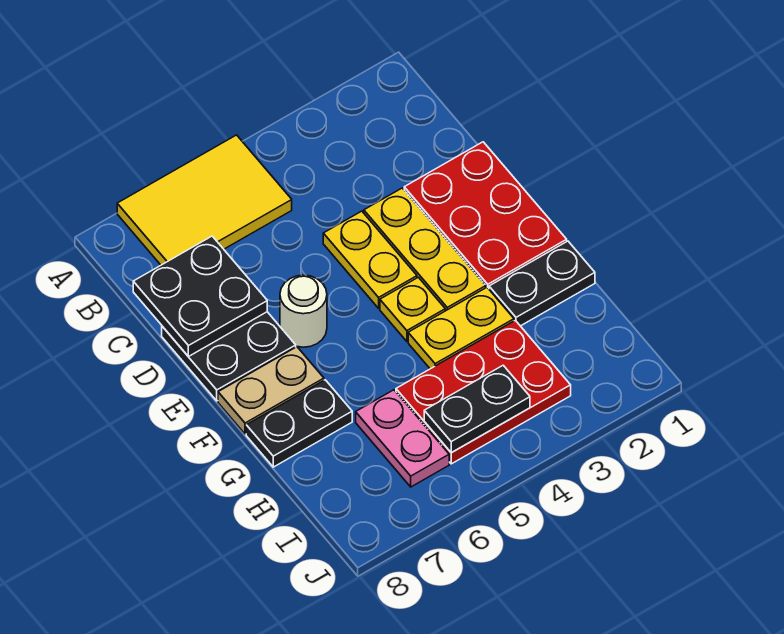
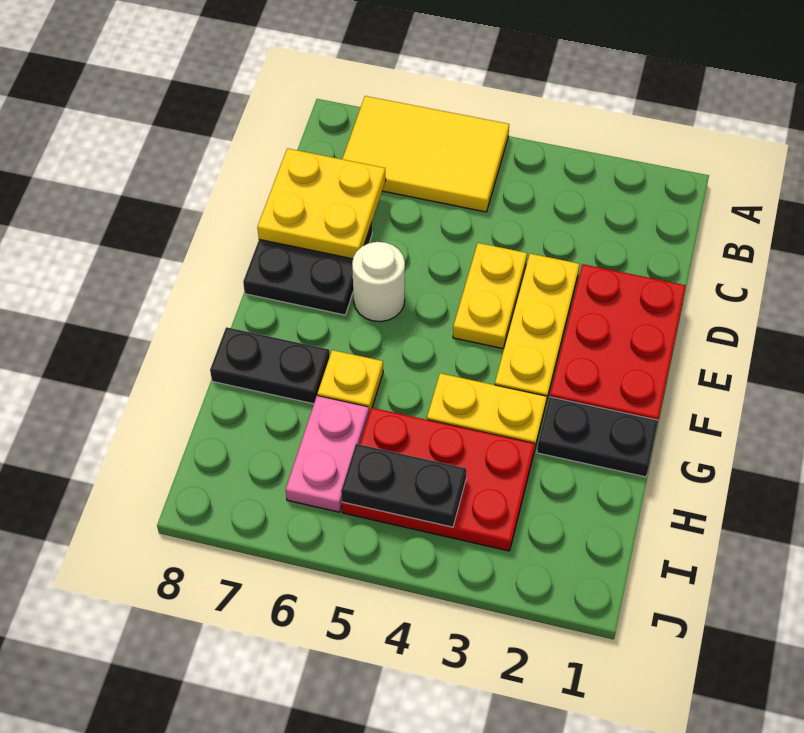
black plate C7:D8 level 2 -> yellow plate C7:D8 level 2
yellow plate F4 level 1 -> yellow plate G6 level 1
tan plate F7:F8 level 1 -> none

